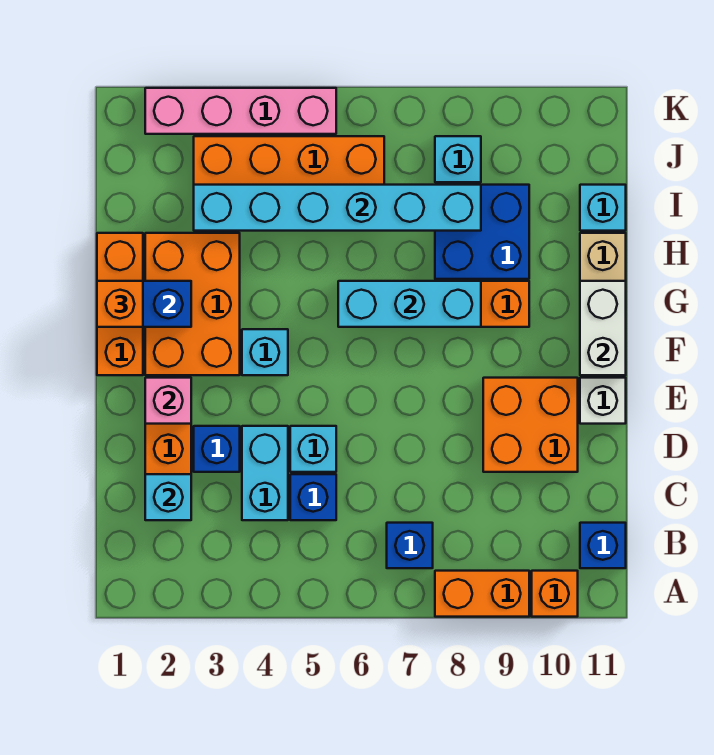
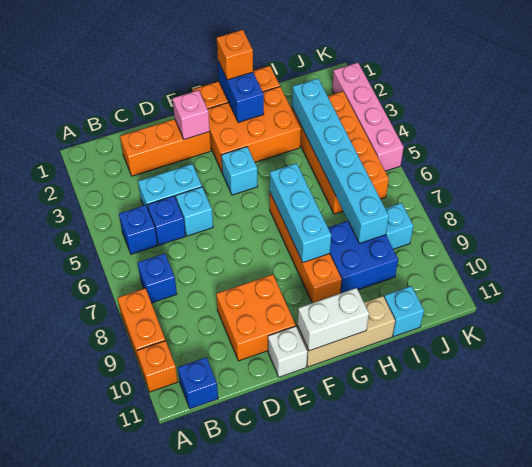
cyan brick C2 level 2 -> none
blue brick D3 level 1 -> blue brick B5 level 1

